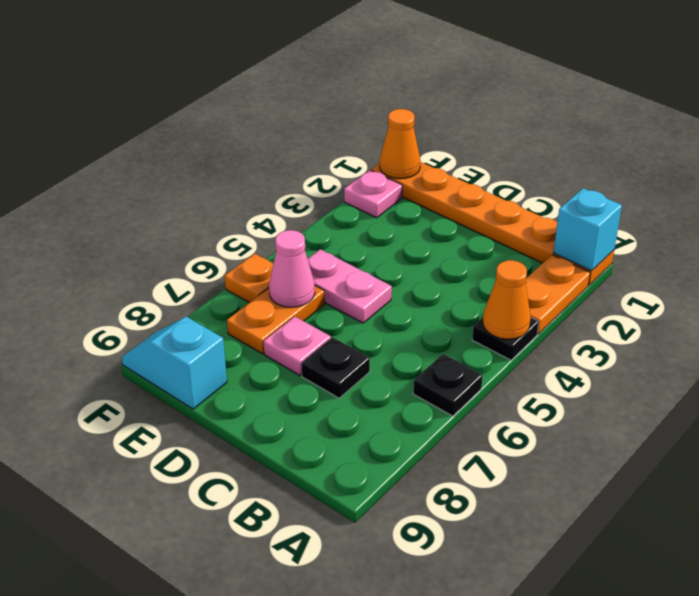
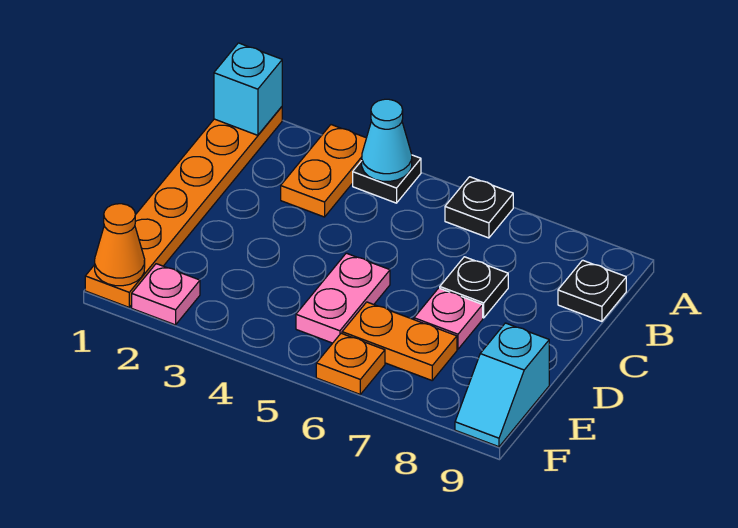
orange plate A2:A3 level 1 -> orange plate A3:B3 level 1
orange cone A4 level 2 -> cyan cone A4 level 2
none -> black plate B9 level 1
pink cone E6 level 2 -> none

